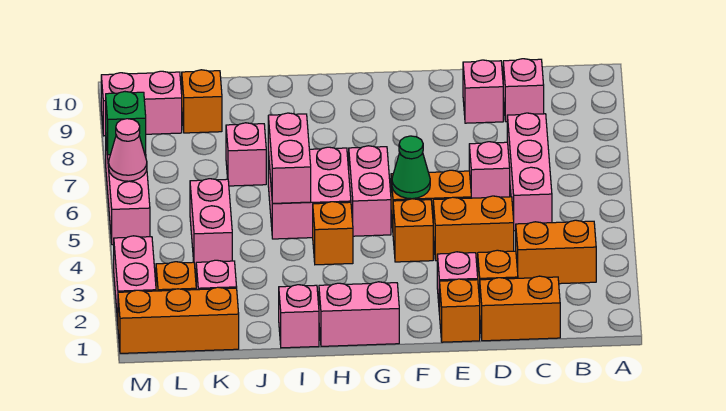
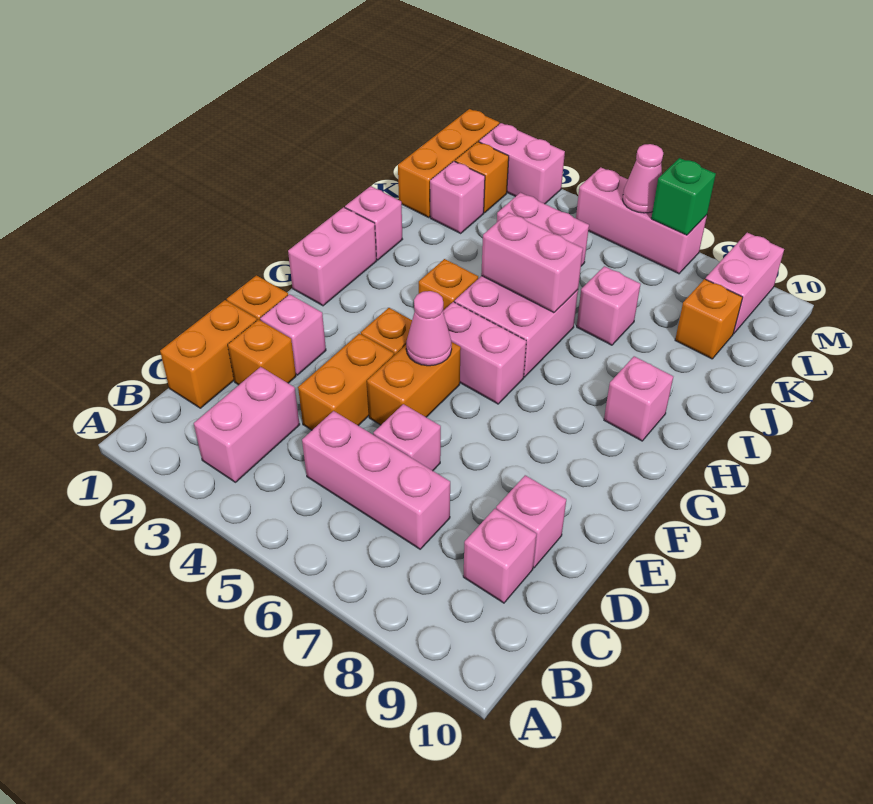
orange brick B3:C3 level 1 -> pink brick B3:C3 level 1
green cone F5 level 2 -> pink cone F5 level 2
none -> pink brick H9 level 1

